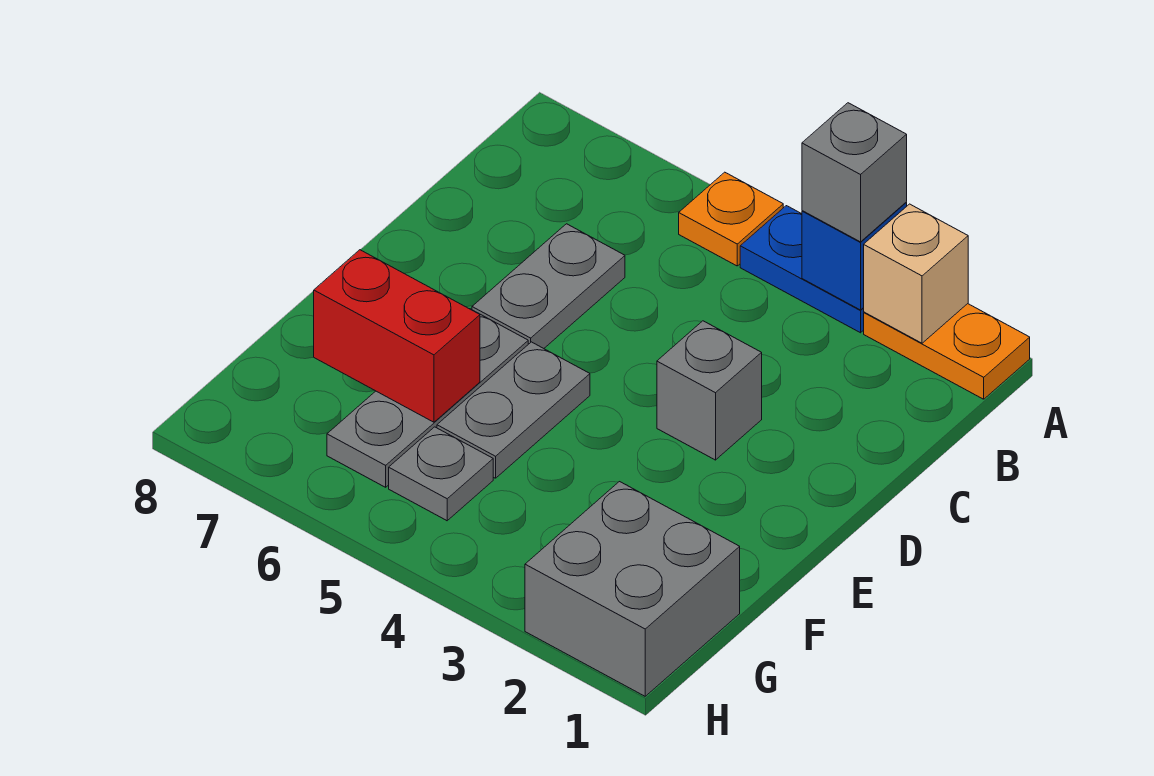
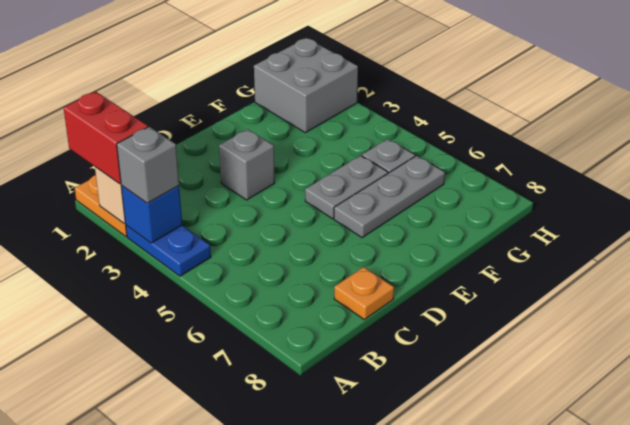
orange plate A5 level 1 -> orange plate C8 level 1
grey plate C6:D6 level 1 -> none
red brick F6:F7 level 2 -> red brick A1:A2 level 3

